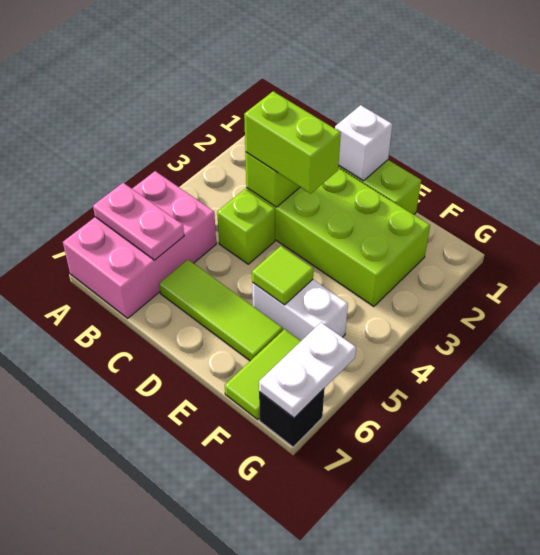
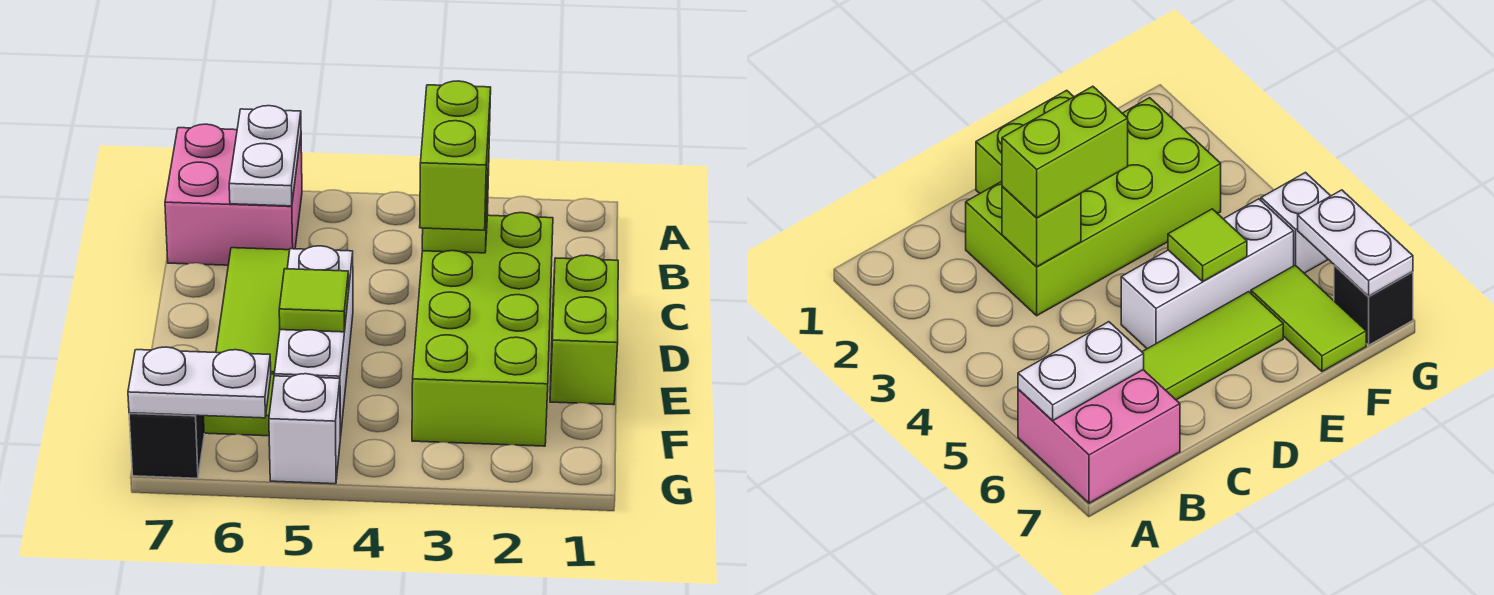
pink brick A5:B7 level 1 -> pink brick A6:B7 level 1
pink plate A6:B6 level 2 -> white plate A6:B6 level 2
lime brick C4 level 1 -> none
white brick D1 level 2 -> white brick G5 level 1
white brick E5:F5 level 1 -> white brick D5:F5 level 1

